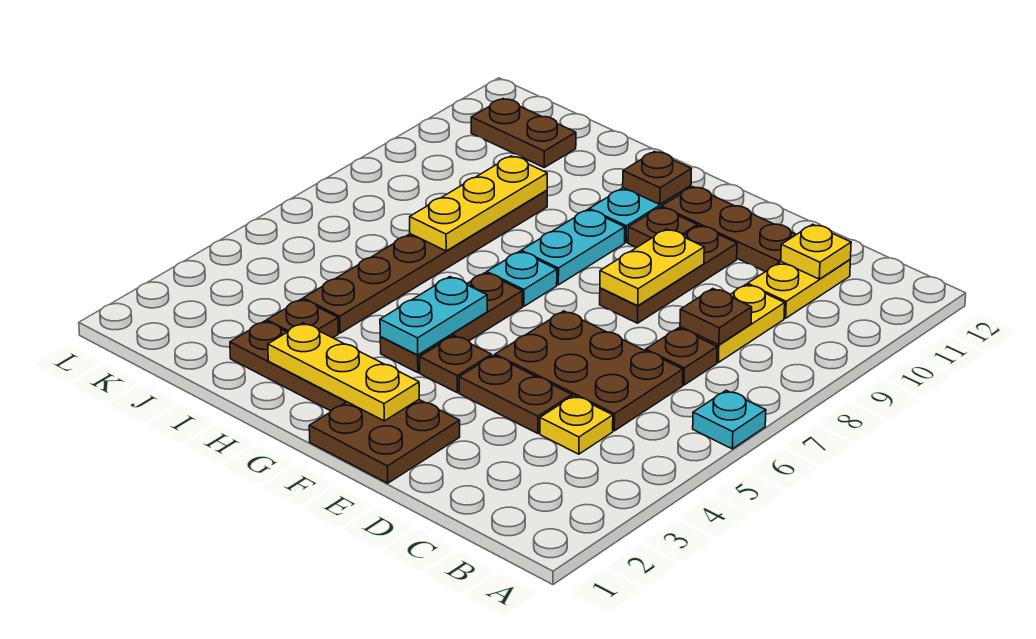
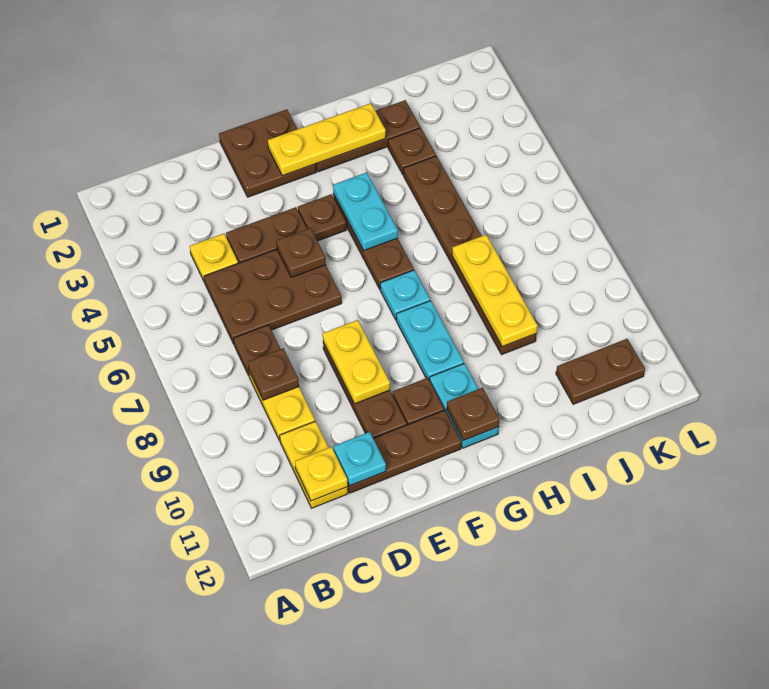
cyan plate A6 level 1 -> cyan plate D11 level 2
none -> brown plate E5 level 2

